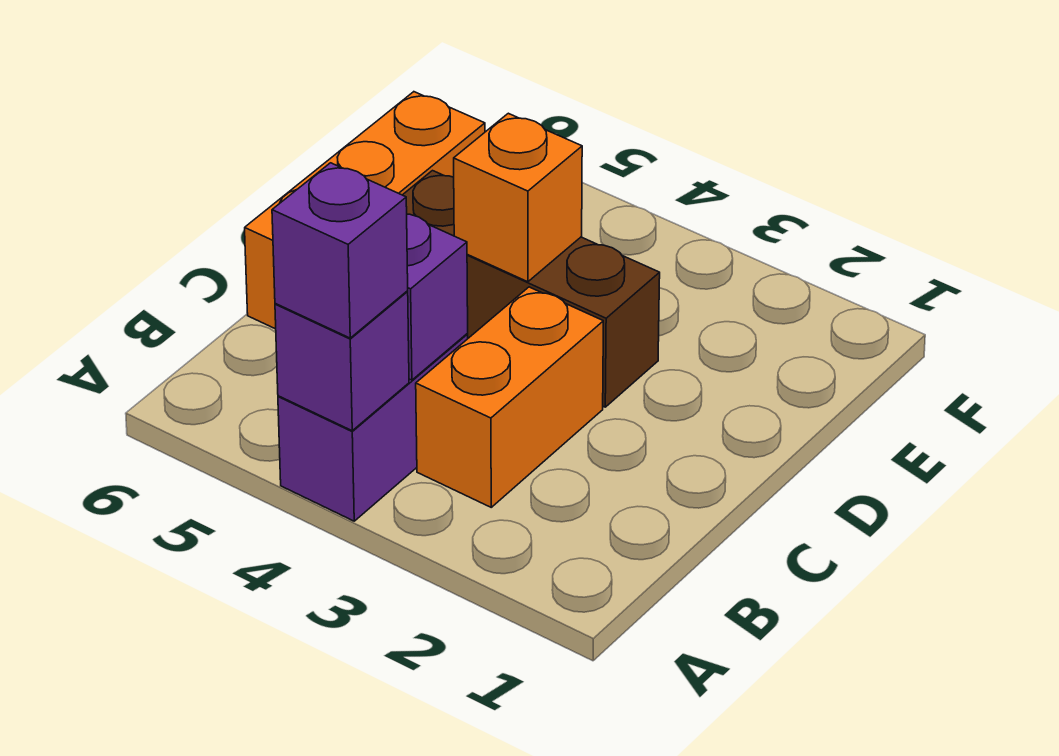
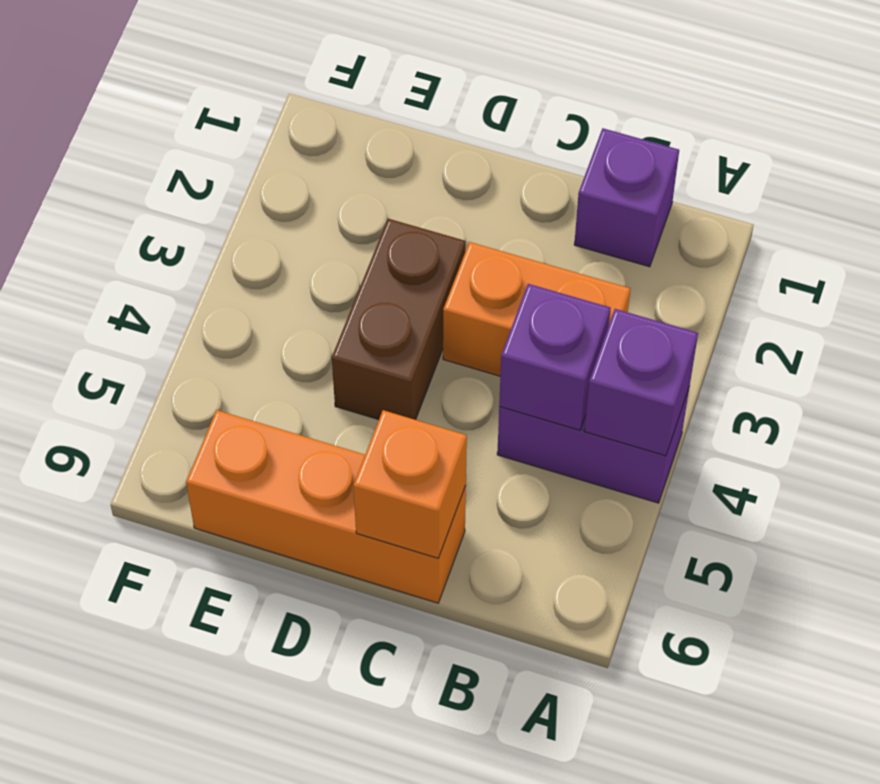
purple brick A4 level 3 -> purple brick B1 level 1
brown brick D3:D5 level 1 -> brown brick D3:D4 level 1
orange brick D4 level 2 -> orange brick C6 level 2

